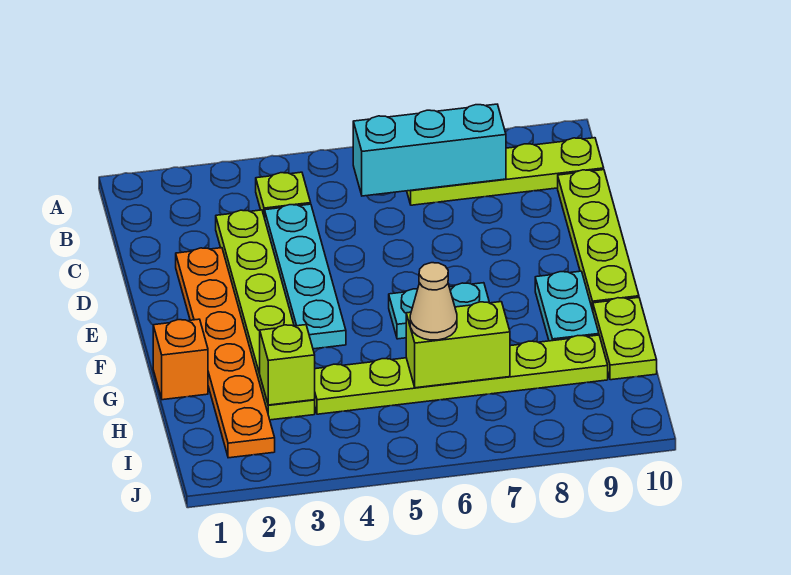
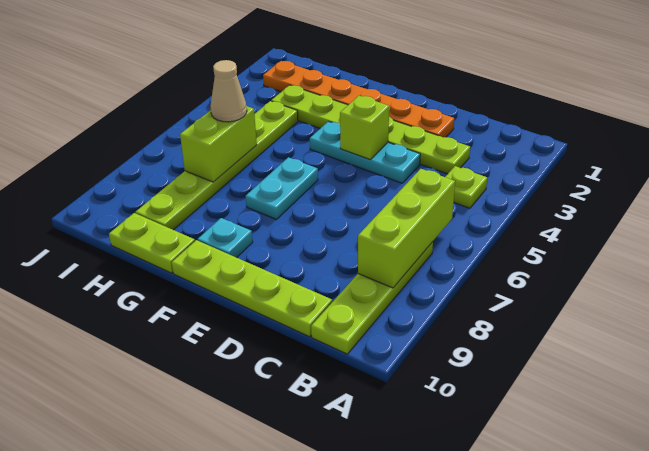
cyan brick B6:B8 level 2 -> lime brick B6:B8 level 2
cyan plate C4:F4 level 1 -> cyan plate D4:F4 level 1
cyan plate F9:G9 level 1 -> cyan plate F9 level 1
orange brick G1 level 1 -> none
lime brick H3 level 2 -> lime brick E4 level 2

